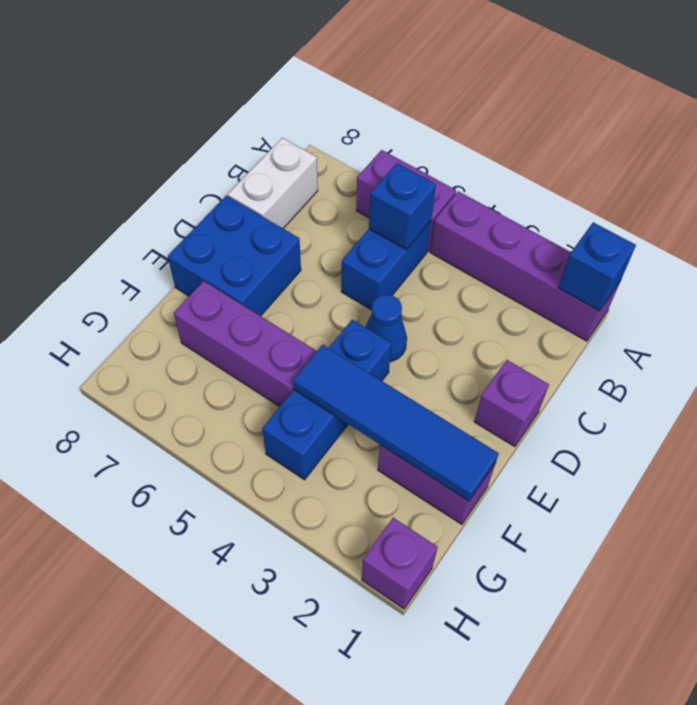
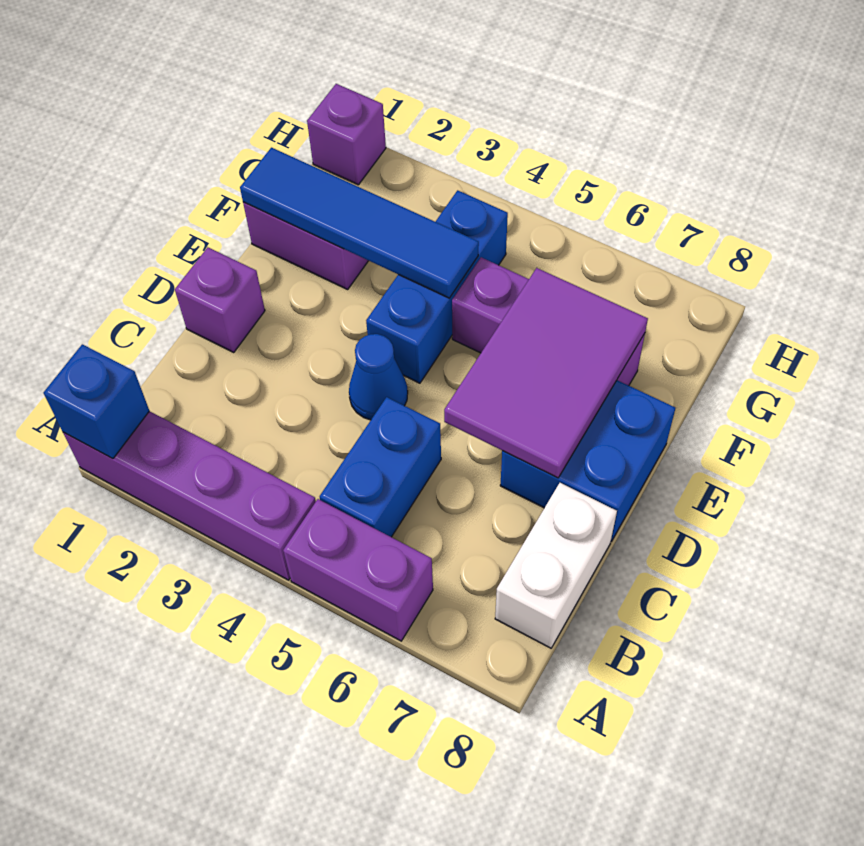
blue brick B5 level 2 -> none
none -> purple tile D6:F7 level 2

